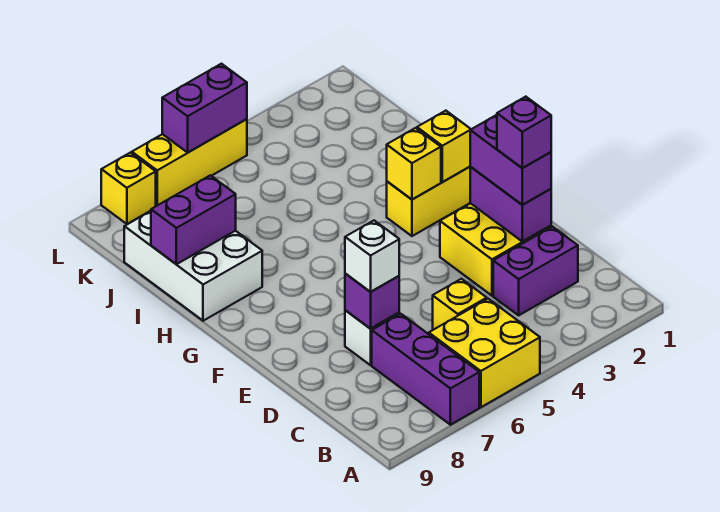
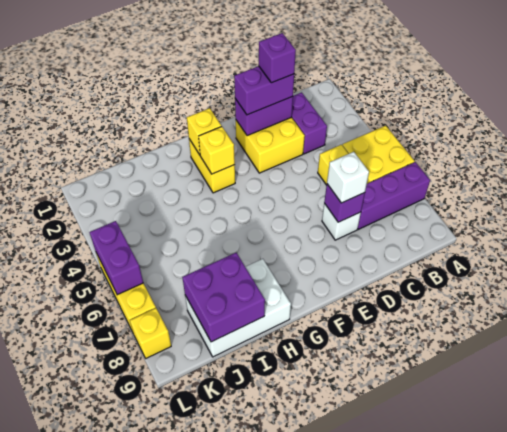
purple brick I8:I9 level 2 -> purple brick I8:J9 level 2

